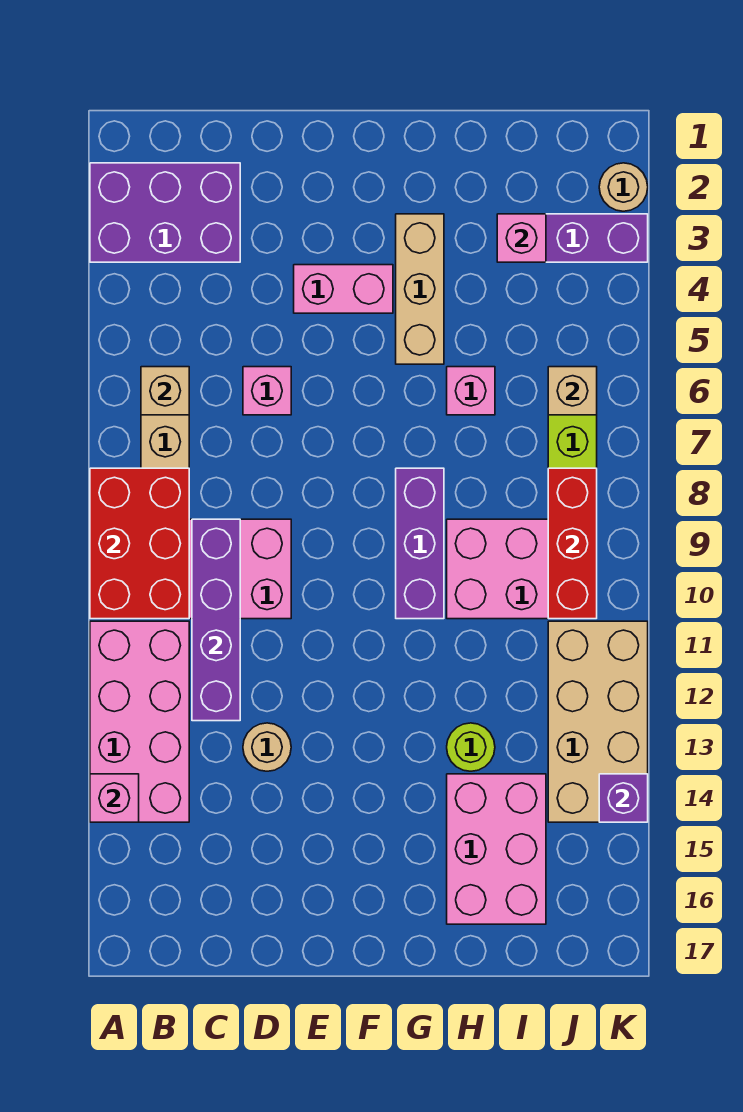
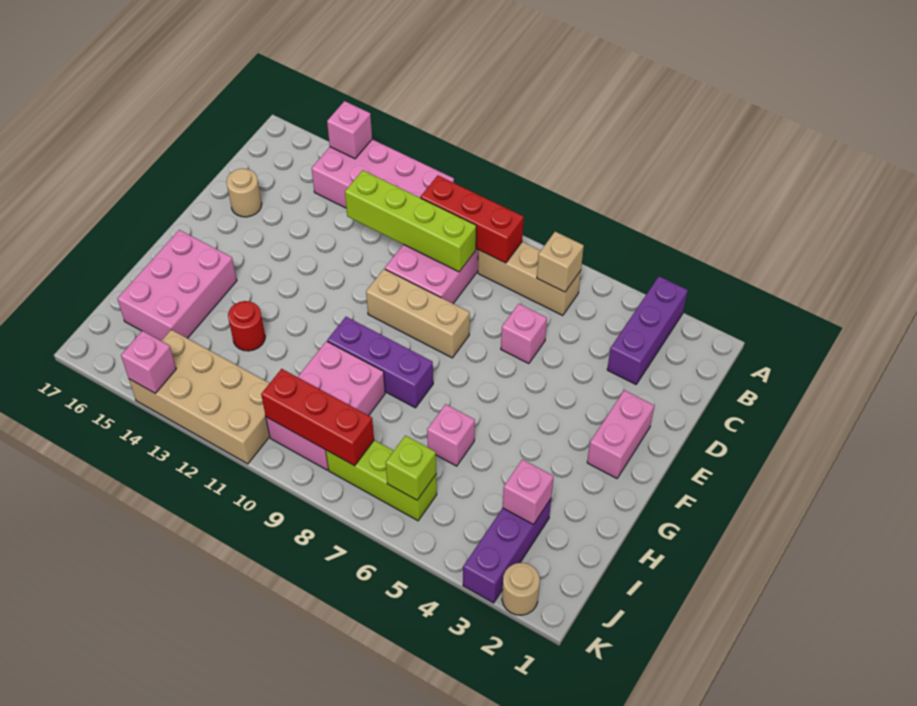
purple brick A2:C3 level 1 -> purple brick A3:C3 level 1
red brick A8:B10 level 2 -> red brick B8:B10 level 2
purple brick C9:C12 level 2 -> lime brick C9:C12 level 2
tan round brick D13 level 1 -> tan round brick D16 level 1
pink brick E4:F4 level 1 -> pink brick E2:F2 level 1
tan brick G3:G5 level 1 -> tan brick E8:E10 level 1
lime round brick H13 level 1 -> red round brick H13 level 1
pink brick H14:I16 level 1 -> pink brick G15:I16 level 1
tan brick J6 level 2 -> lime brick J6 level 2
purple brick K14 level 2 -> pink brick K14 level 2

